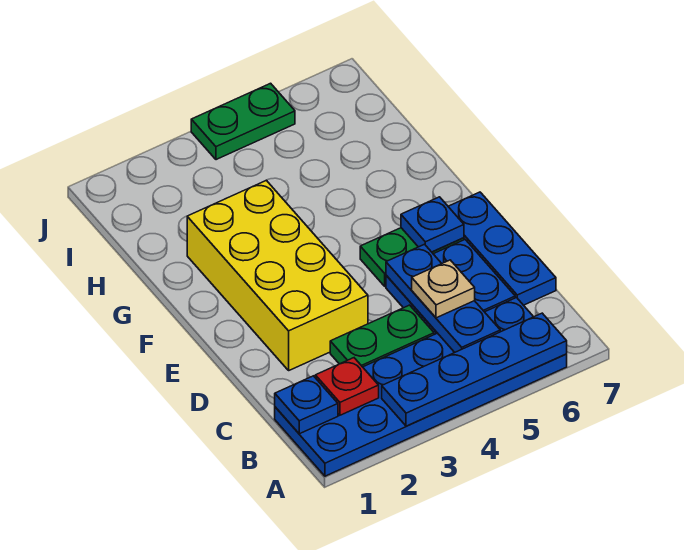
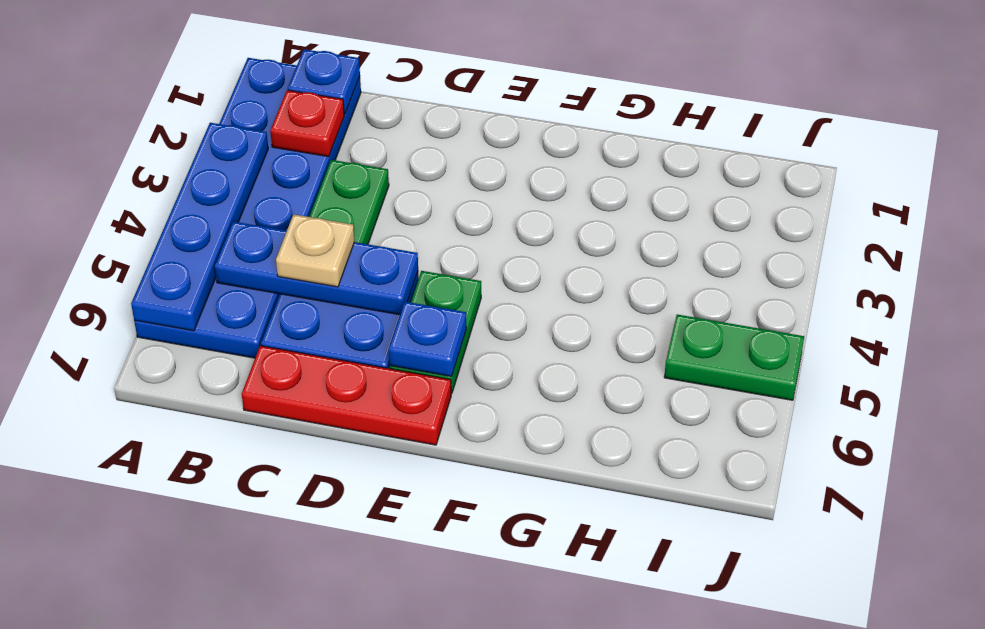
blue plate C7:E7 level 1 -> red plate C7:E7 level 1
yellow brick D2:G3 level 1 -> none
green plate J4:J5 level 1 -> green plate I5:J5 level 1

